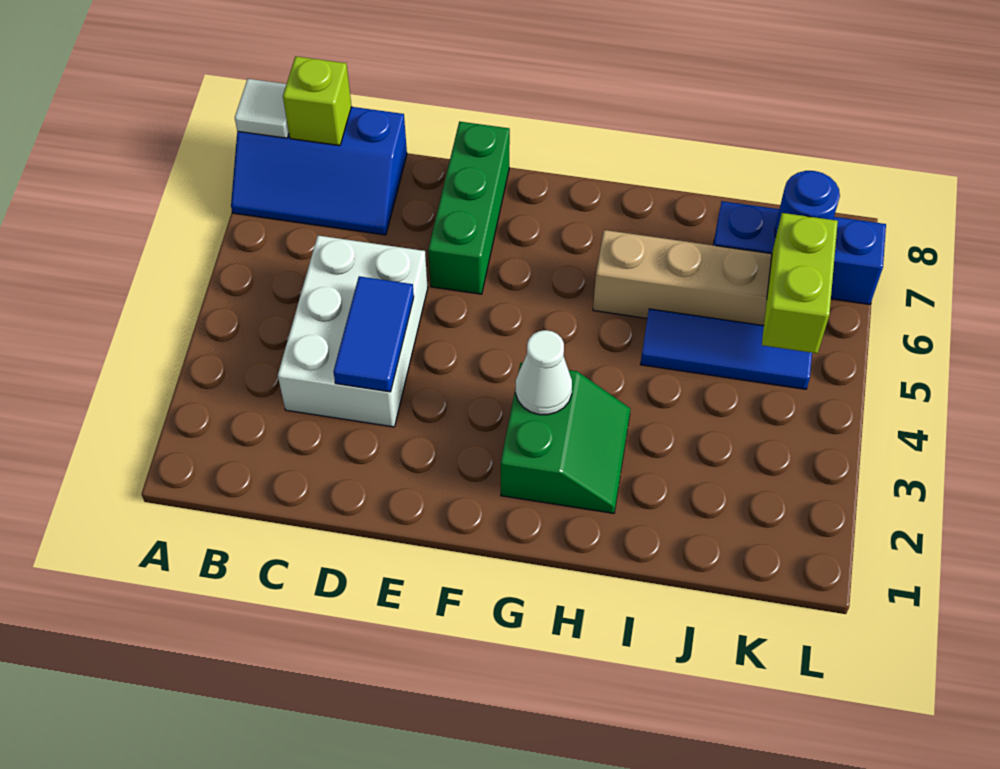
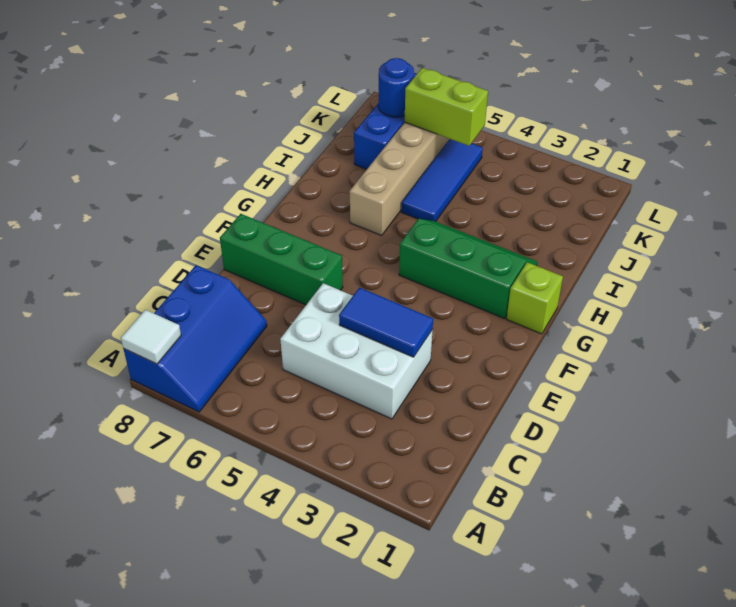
lime brick B8 level 2 -> lime brick G1 level 1
green slope G2:H3 level 1 top G -> green slope G2:H4 level 1 top G
white cone G3 level 2 -> none

